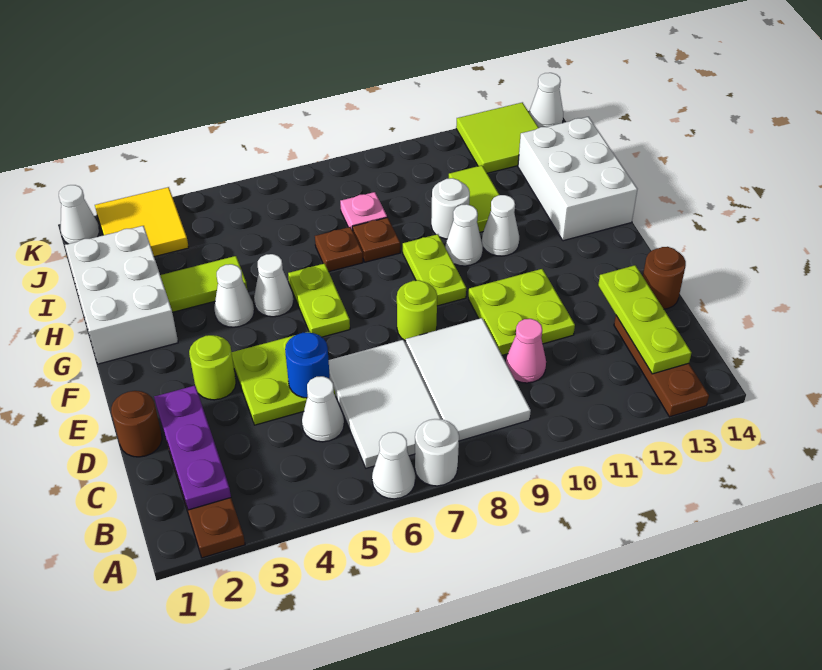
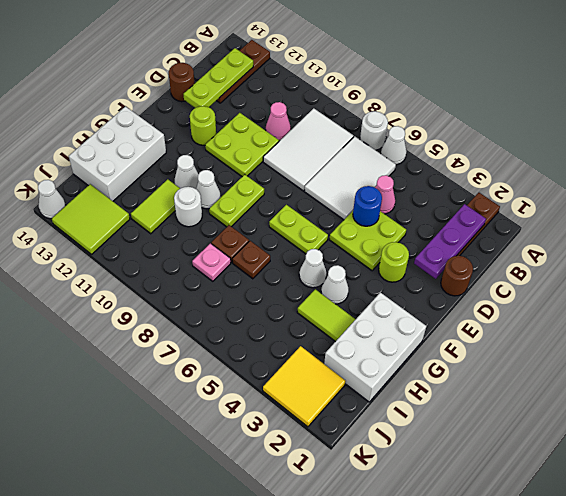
white cone C5 level 1 -> pink cone C5 level 1
lime round brick E8 level 1 -> lime round brick E12 level 1
lime plate F6:G6 level 1 -> lime plate F6:F7 level 1
white cone K1 level 1 -> none

